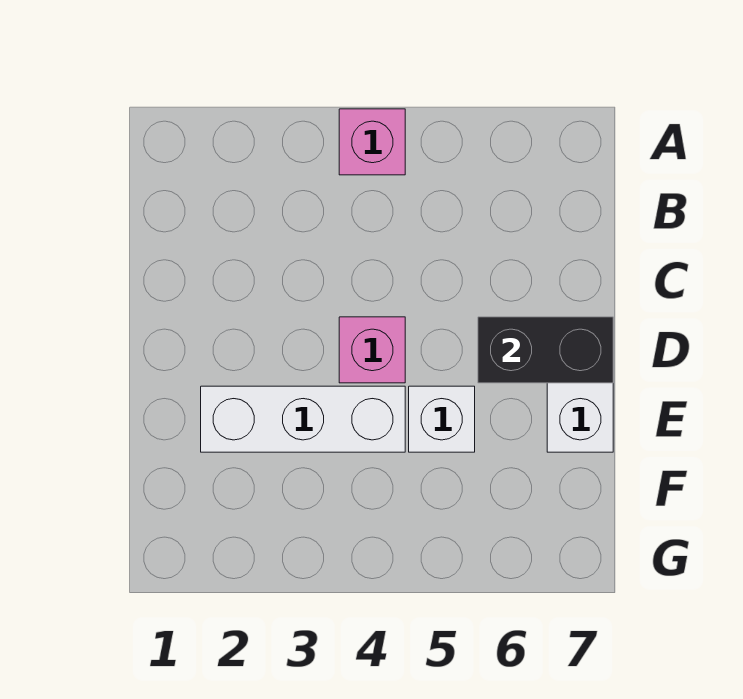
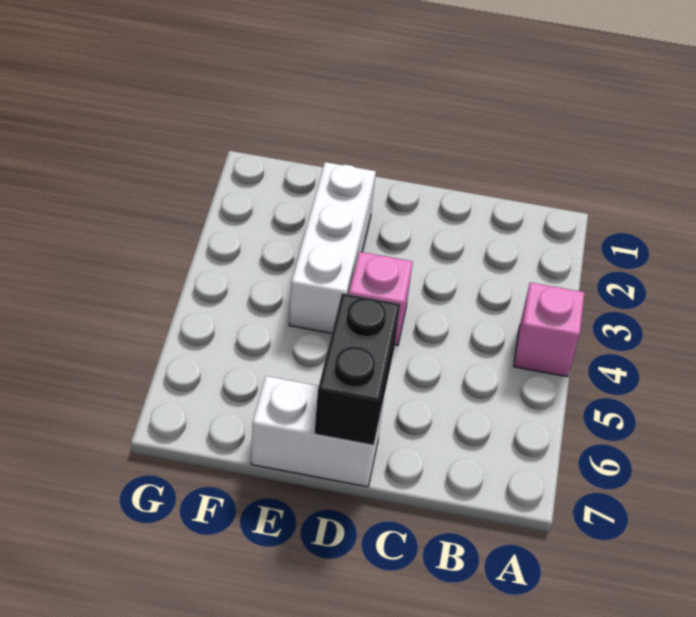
white brick E5 level 1 -> none

